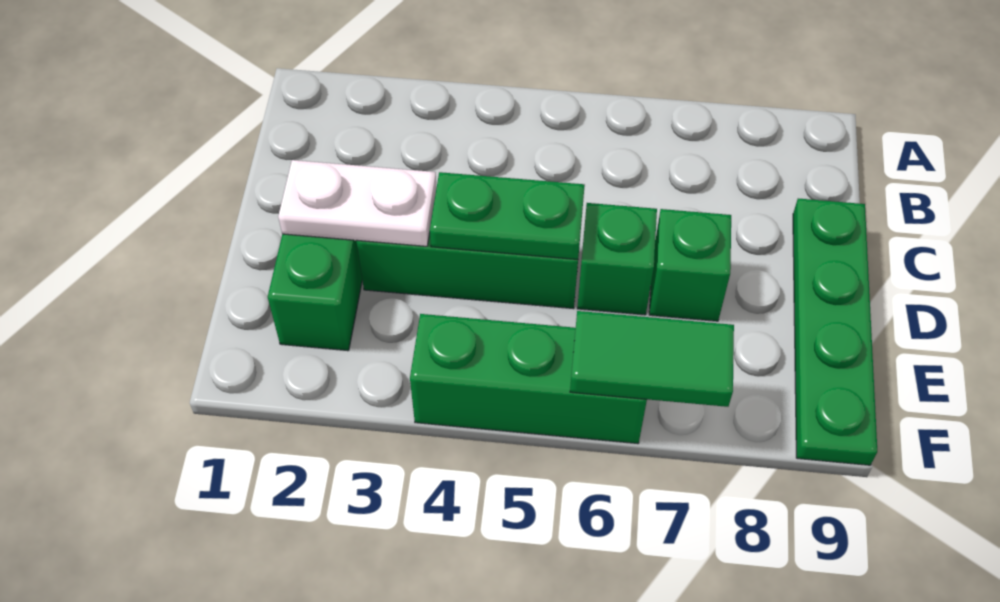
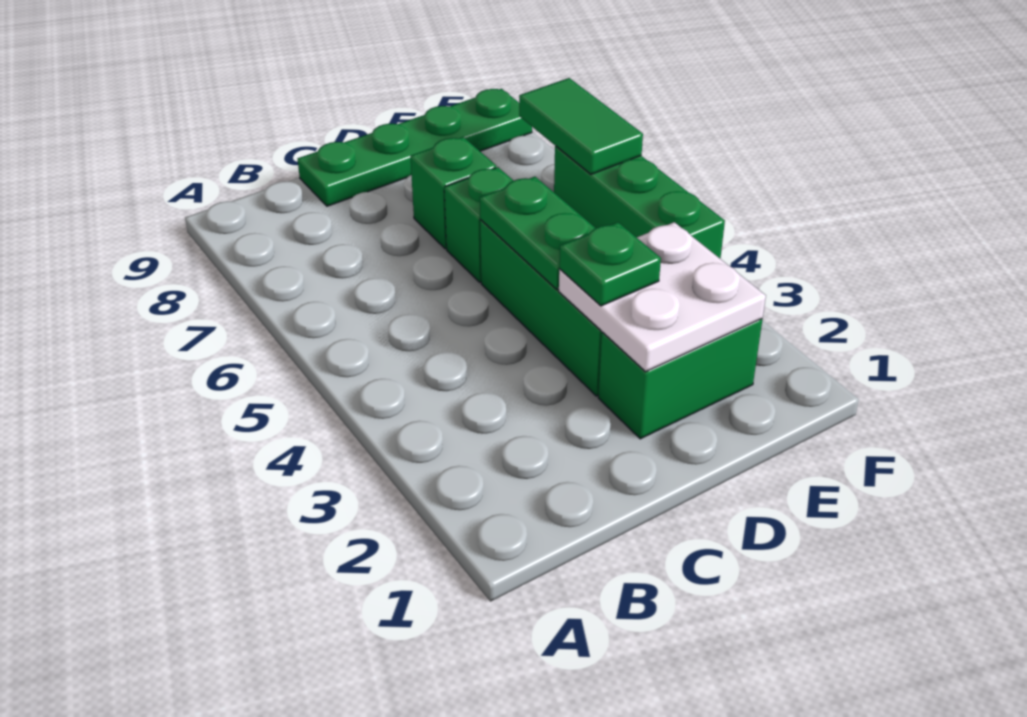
white plate D2:D3 level 2 -> white plate D2:E3 level 2
none -> green plate D3 level 3

